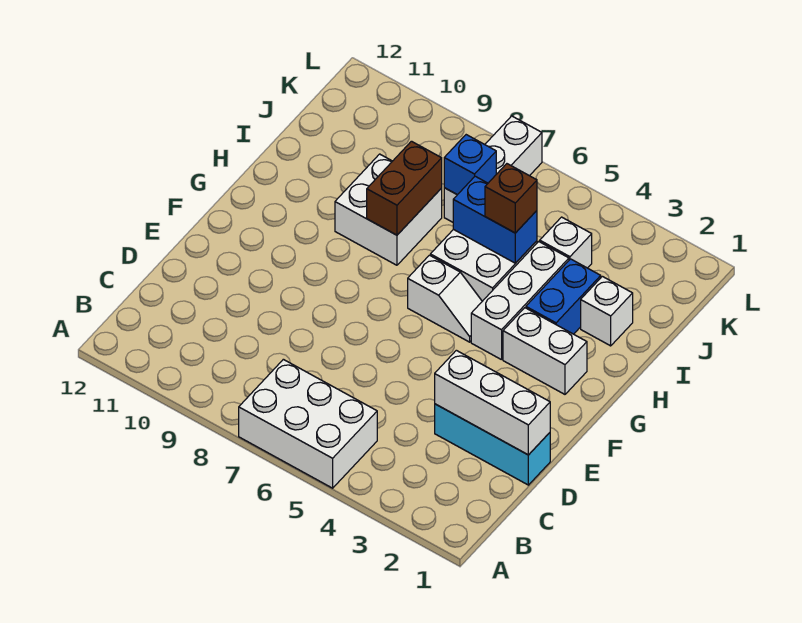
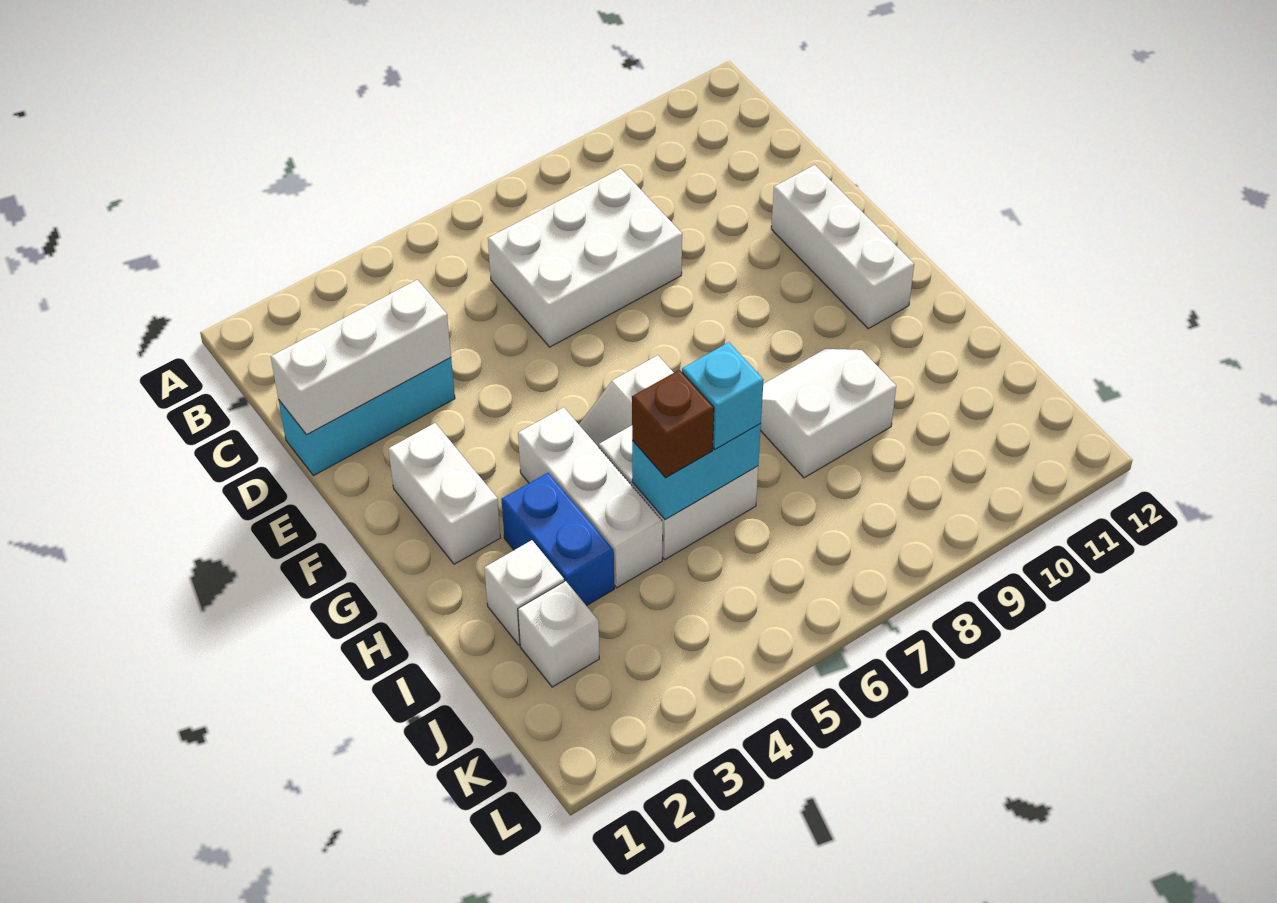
white brick A5:B7 level 1 -> white brick C6:D8 level 1
white brick G2:G3 level 1 -> white brick F2:G2 level 1
white brick H8:I9 level 1 -> white slope H8:I9 level 1 top I
brown brick H8:I8 level 2 -> none
blue brick I5:I6 level 2 -> cyan brick I5:I6 level 2
none -> cyan brick I6 level 3
white brick J4 level 1 -> white brick J2 level 1
white brick J7:L7 level 1 -> white brick E11:G11 level 1
blue brick J7 level 2 -> none

